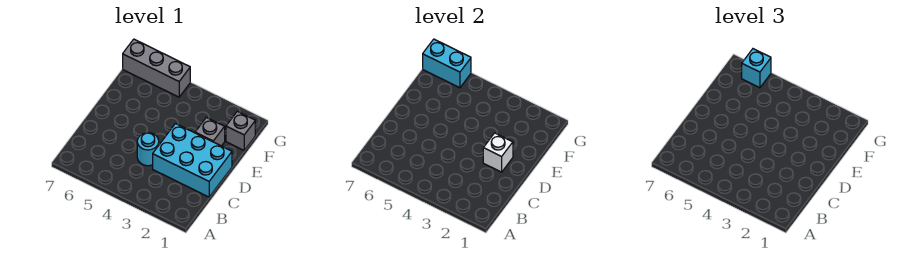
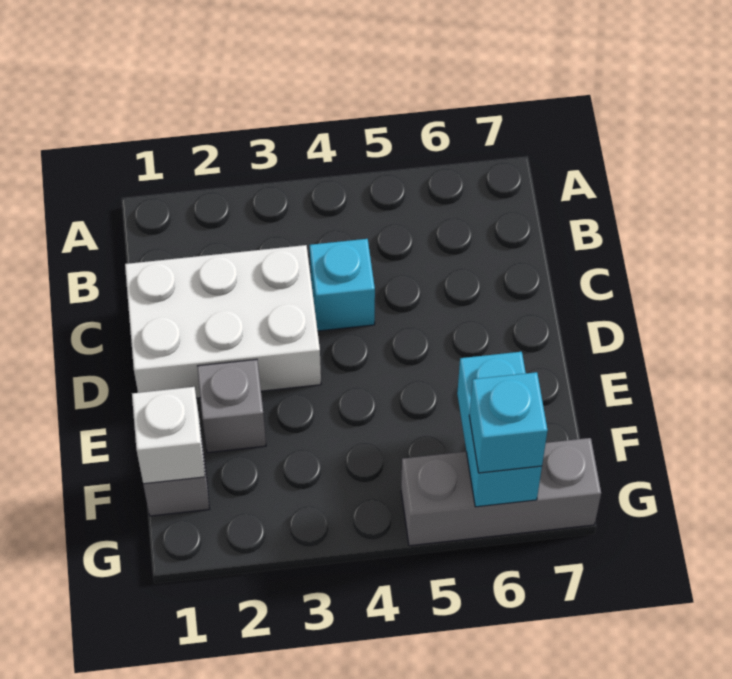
cyan brick C1:D3 level 1 -> white brick C1:D3 level 1
cyan round brick C4 level 1 -> cyan brick C4 level 1
white brick D2 level 2 -> white brick F1 level 2
cyan brick G6:G7 level 2 -> cyan brick F6:G6 level 2

